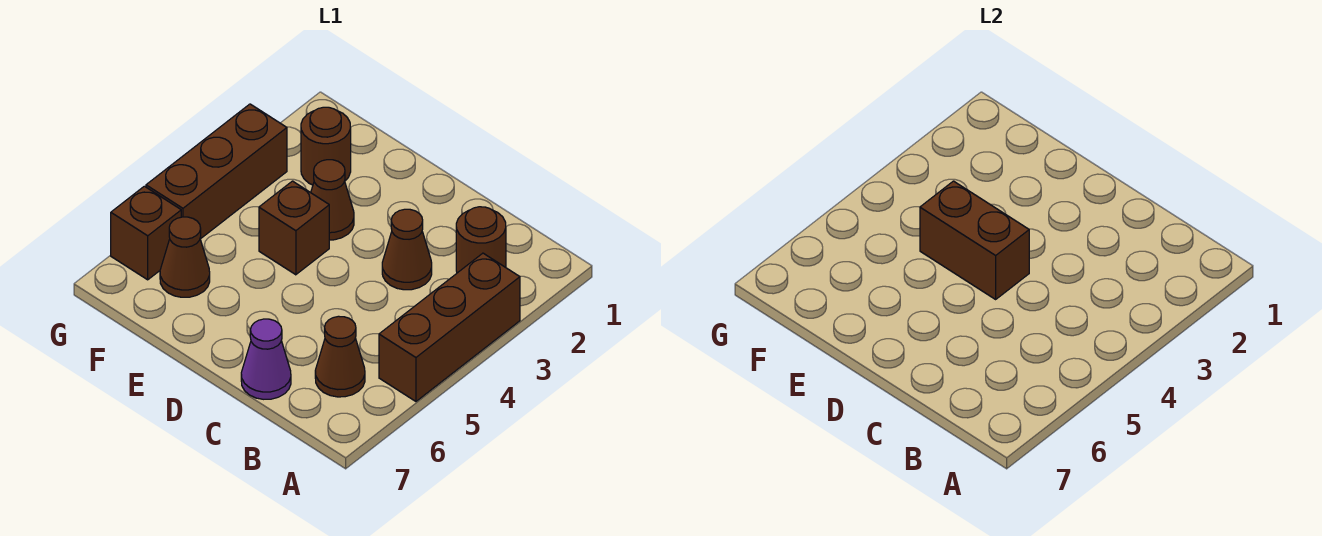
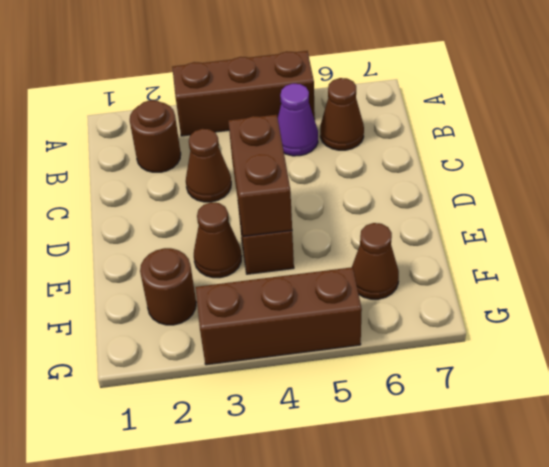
purple cone C7 level 1 -> purple cone B5 level 1
brown brick G6 level 1 -> none

